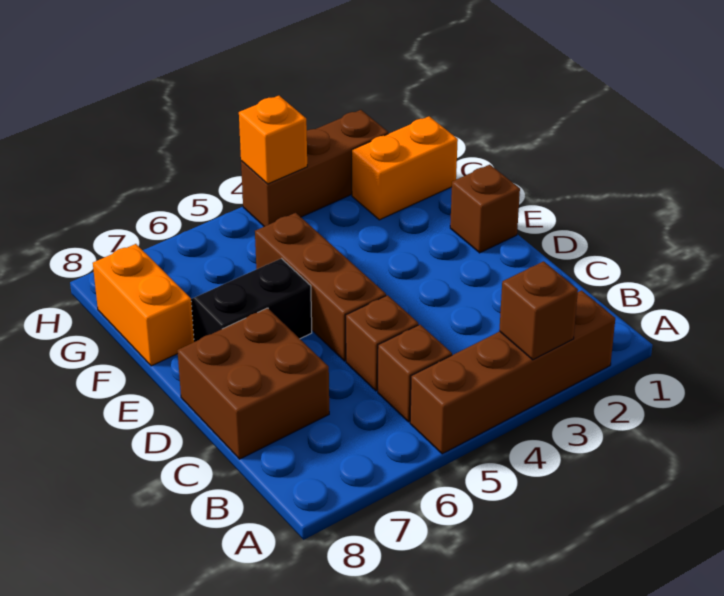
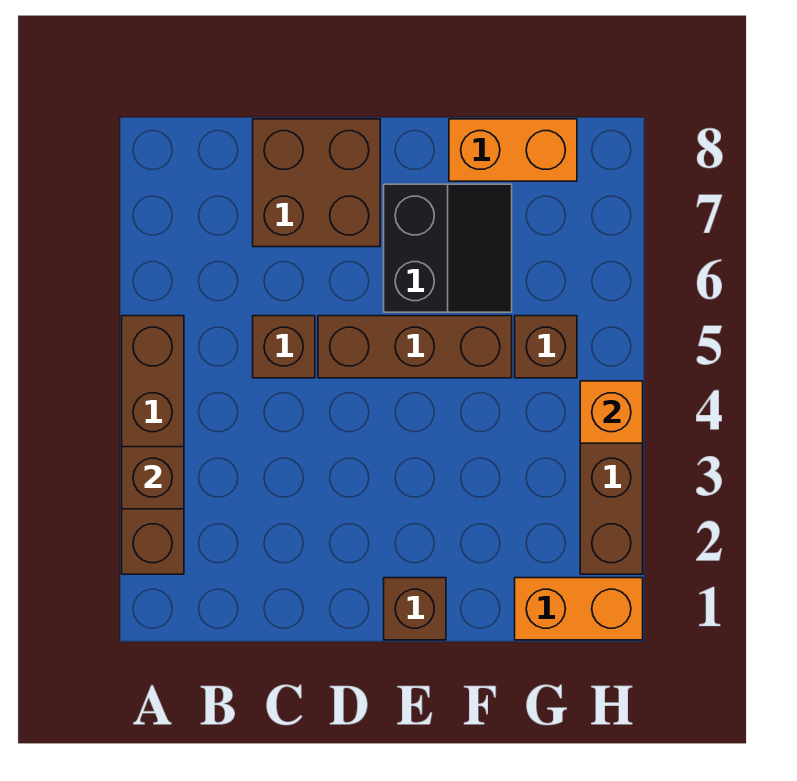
brown brick B5 level 1 -> brown brick G5 level 1
orange brick G1:G2 level 1 -> orange brick G1:H1 level 1

